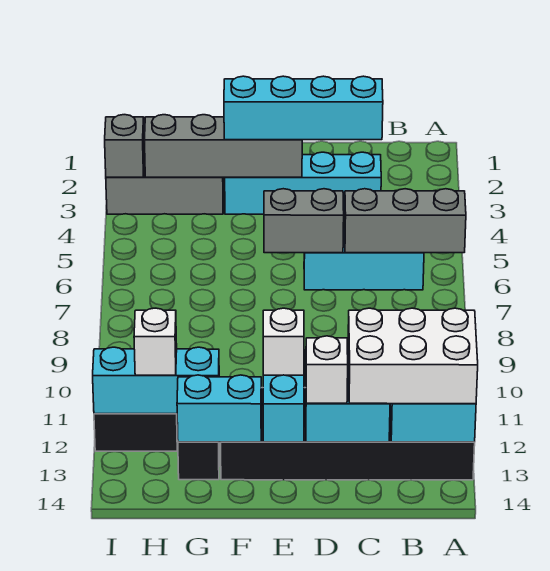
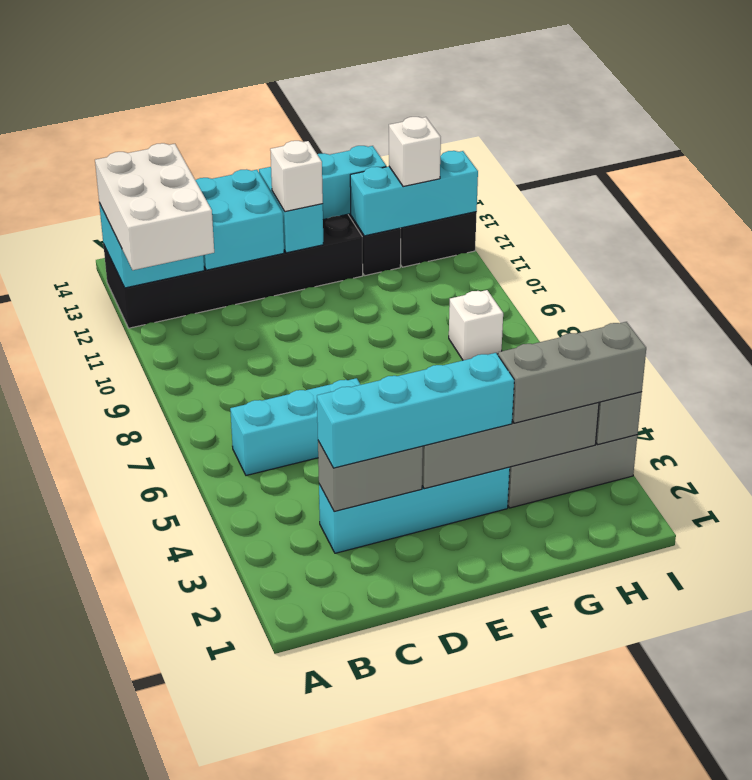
grey brick A6:C6 level 2 -> grey brick G3:I3 level 3
white brick A12:C13 level 3 -> white brick A11:B13 level 3
grey brick D6:E6 level 2 -> grey brick C3:D3 level 2
white brick D13 level 3 -> white brick H8 level 1

